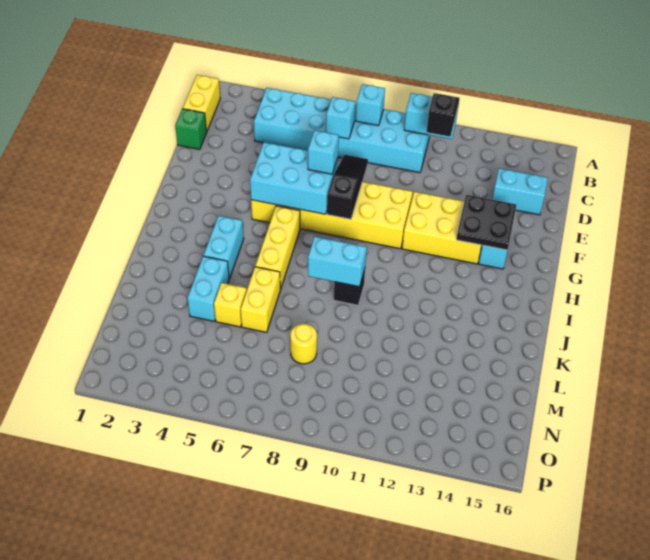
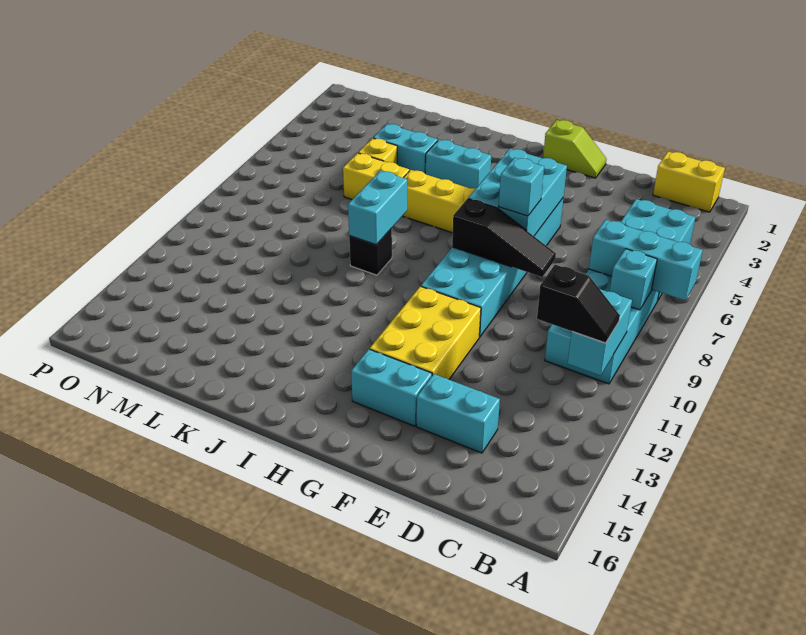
cyan brick C7 level 2 -> cyan brick A7:C7 level 2
green brick D1 level 1 -> none
cyan brick D14:D15 level 1 -> cyan brick D14:E14 level 1
none -> lime slope F1:G1 level 1 top G
yellow brick F5:G10 level 1 -> cyan brick F5:G10 level 1
black plate F13:G14 level 2 -> none
yellow round brick M8 level 1 -> none

